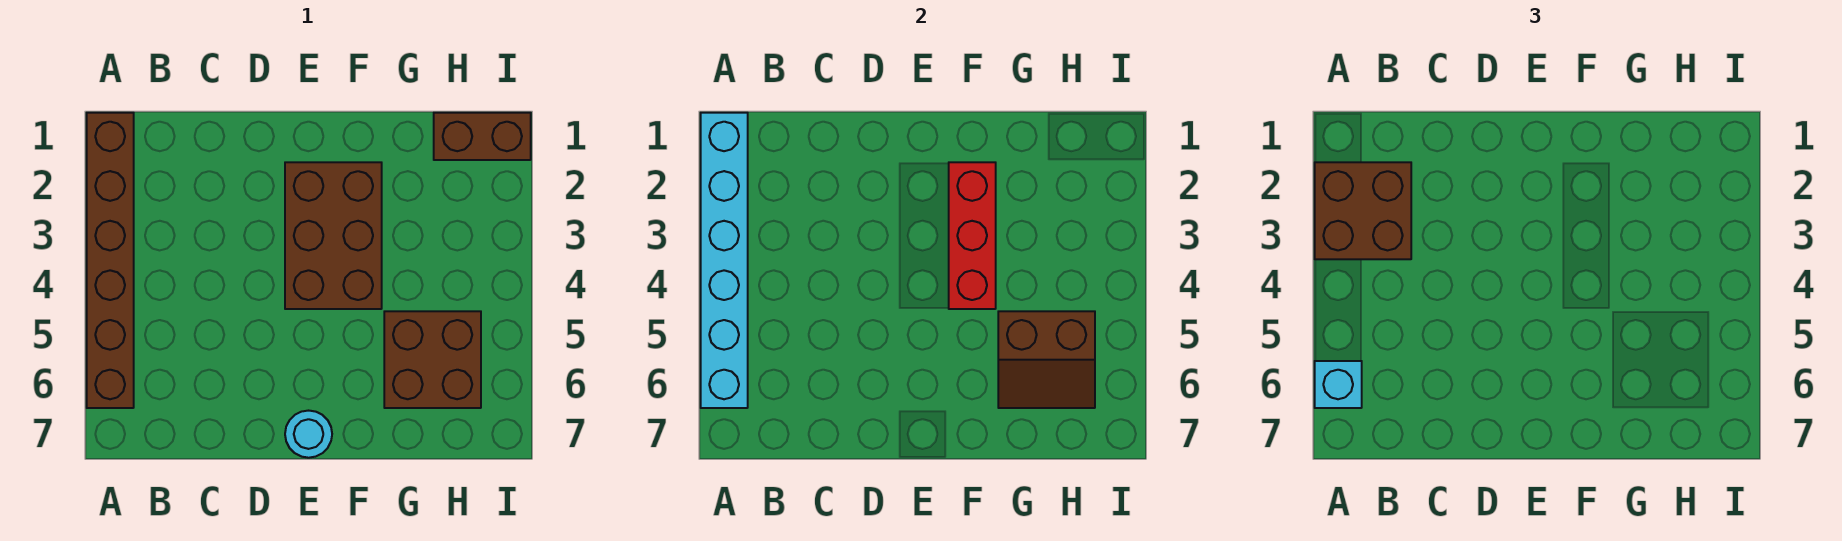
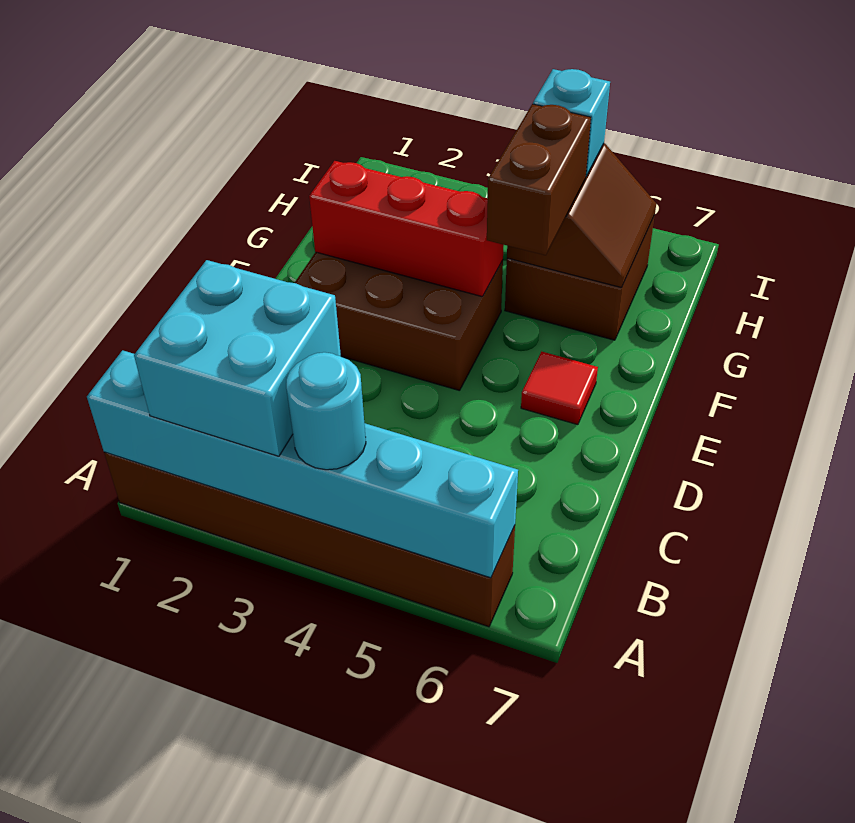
brown brick A2:B3 level 3 -> cyan brick A2:B3 level 3
cyan brick A6 level 3 -> cyan brick H5 level 3
none -> red tile E6 level 1
cyan round brick E7 level 1 -> cyan round brick A4 level 3
brown brick H1:I1 level 1 -> brown brick F5:G5 level 3

